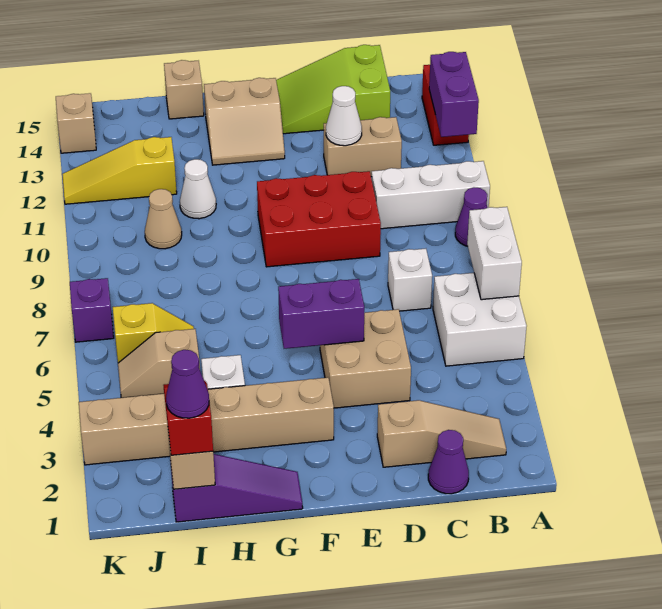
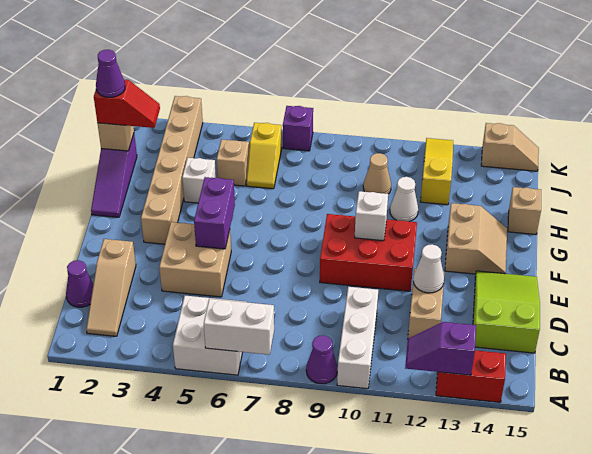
purple brick A12:A13 level 2 -> purple slope A12:A13 level 2 top 13
white brick C7 level 1 -> white brick F10 level 2
red brick D9:F10 level 1 -> red brick E9:F11 level 1
tan slope F13:G14 level 1 top 14 -> tan slope F13:G14 level 1 top 13

